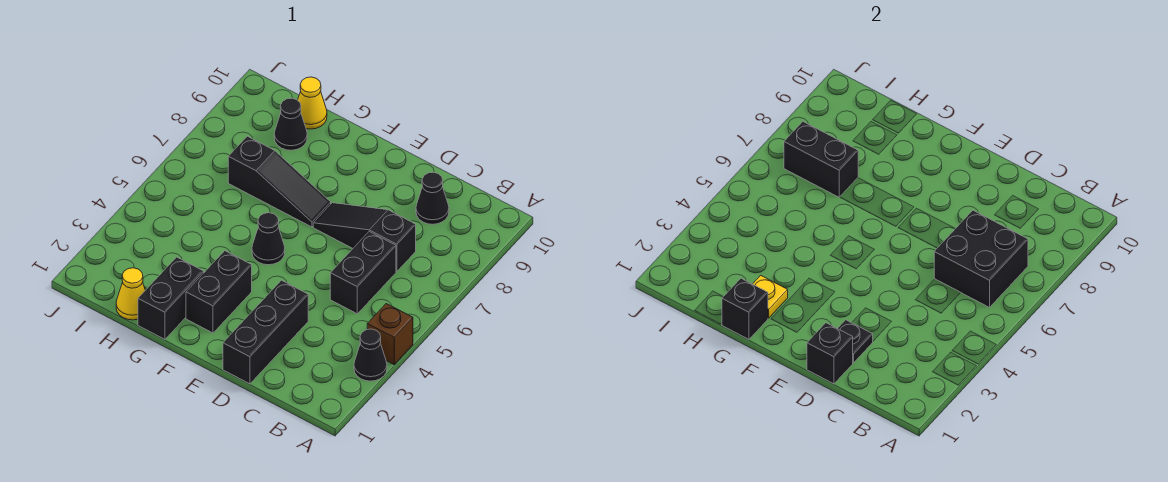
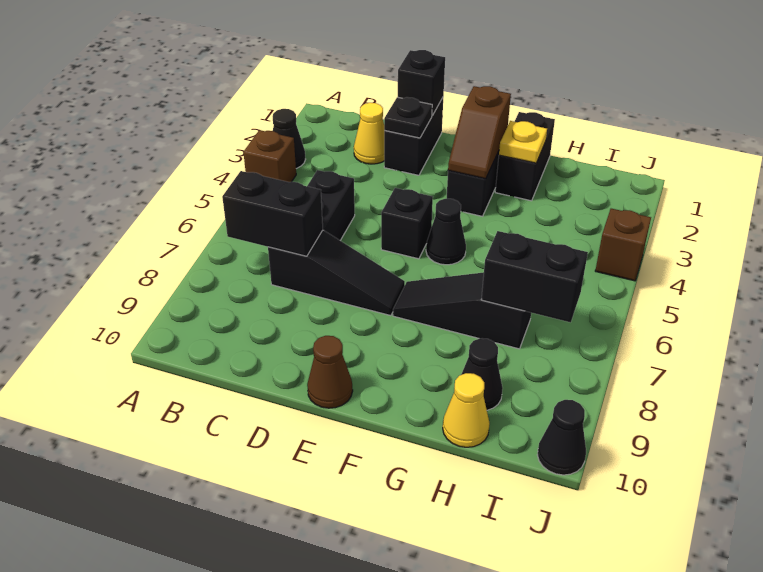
black brick B6:C7 level 2 -> black brick B7:C7 level 2
black cone C9 level 1 -> black cone J10 level 1
black brick D1:D3 level 1 -> black brick D1:D2 level 1
none -> brown cone E10 level 1
none -> brown slope F2:F3 level 2 top 2
black brick G1 level 2 -> black brick E5 level 1
yellow cone H1 level 1 -> yellow cone C2 level 1
none -> brown brick J4 level 1

